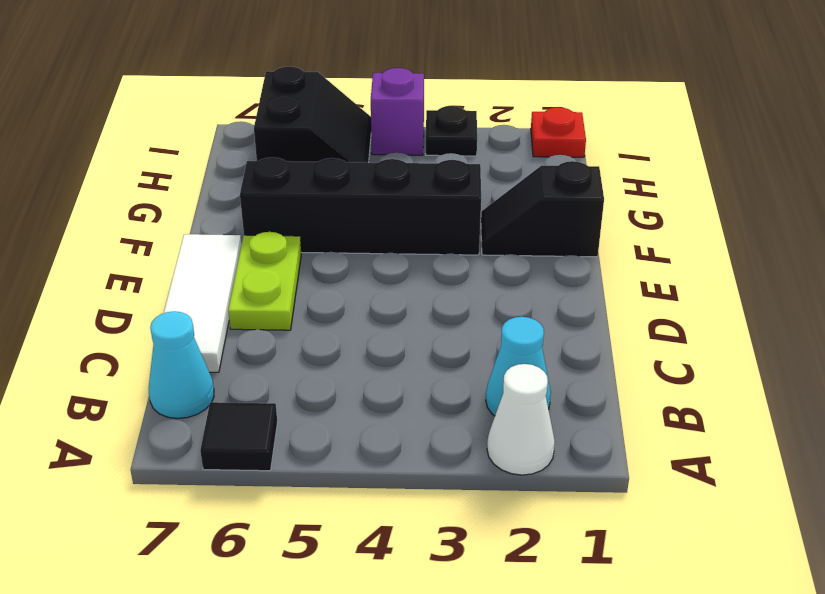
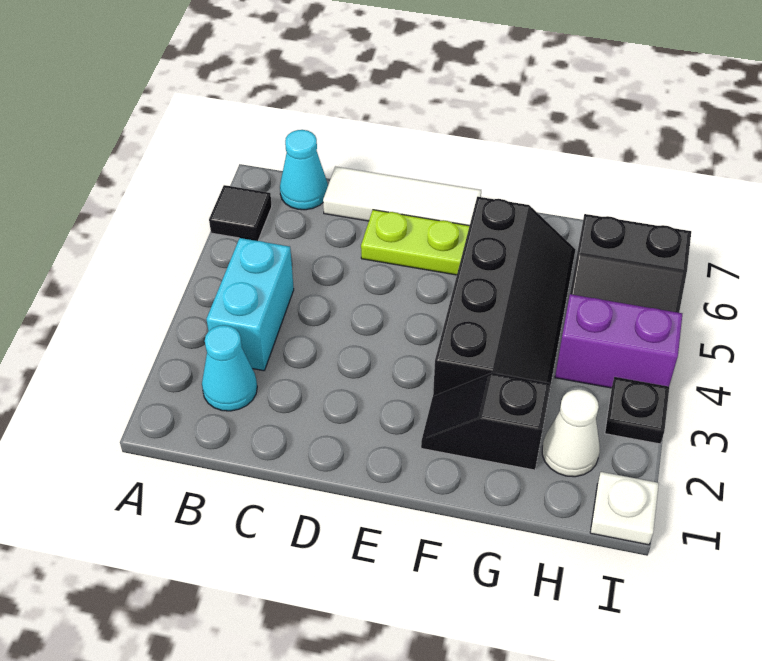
white cone A2 level 1 -> white cone H2 level 1
none -> cyan brick B3:B4 level 1
black slope F1:F2 level 1 top 1 -> black slope F2:G2 level 1 top G
red plate I1 level 1 -> white plate I1 level 1
purple brick I4 level 1 -> purple brick H4:I4 level 1

